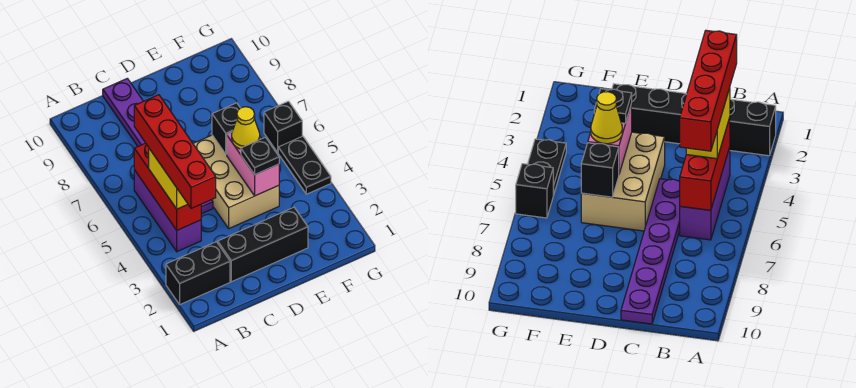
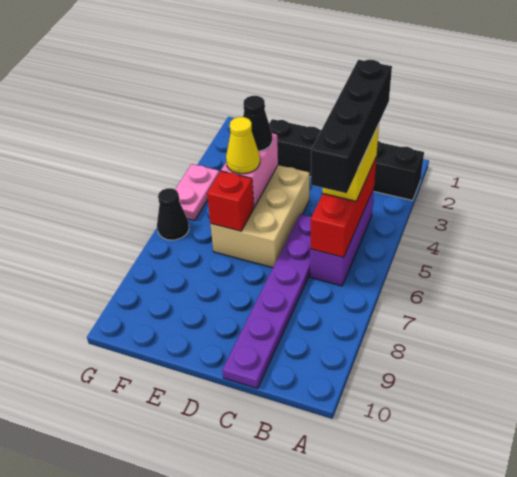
red brick B3:B6 level 4 -> black brick B3:B6 level 4
black plate E4 level 3 -> black cone E4 level 3
black brick E6 level 2 -> red brick E6 level 2
black plate G4:G5 level 1 -> pink plate G4:G5 level 1
black brick G6 level 1 -> black cone G6 level 1

